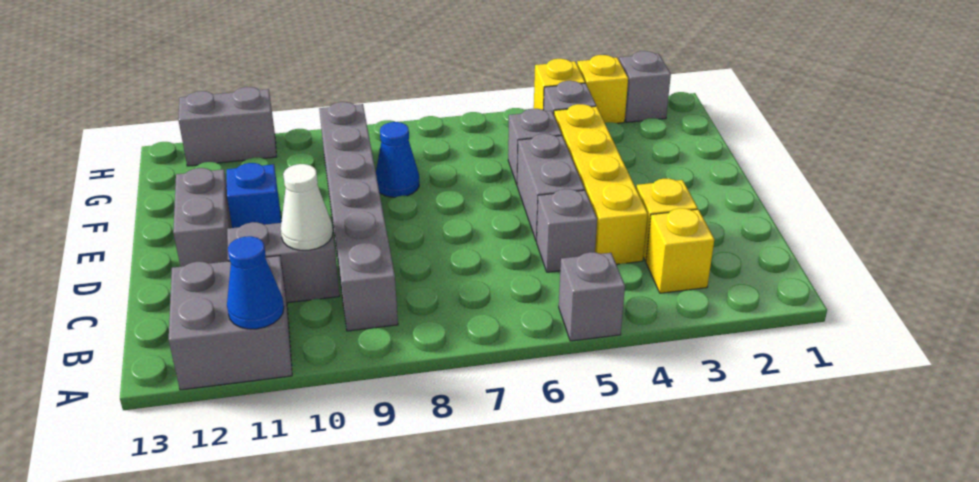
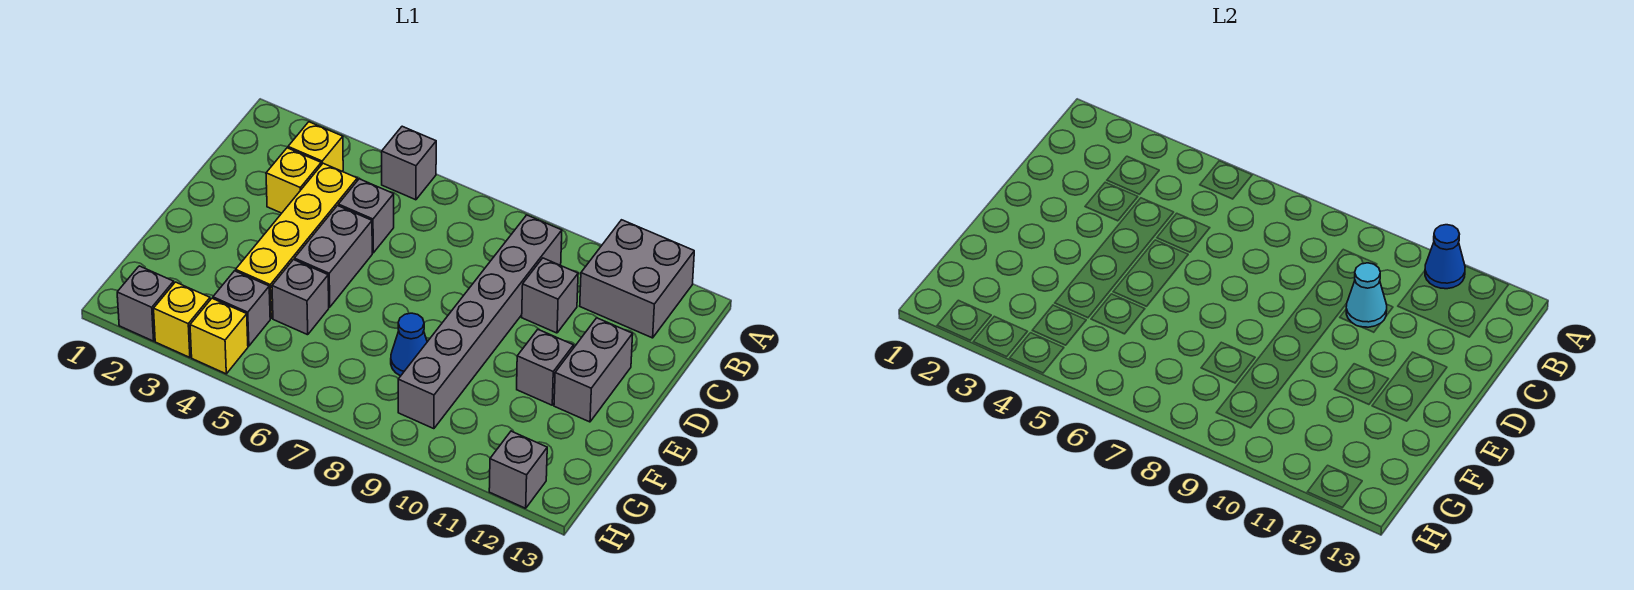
grey brick C10:C11 level 1 -> grey brick C10 level 1
white cone C10 level 2 -> cyan cone C10 level 2
blue brick E11 level 1 -> grey brick E11 level 1
grey brick H11:H12 level 1 -> grey brick H12 level 1

